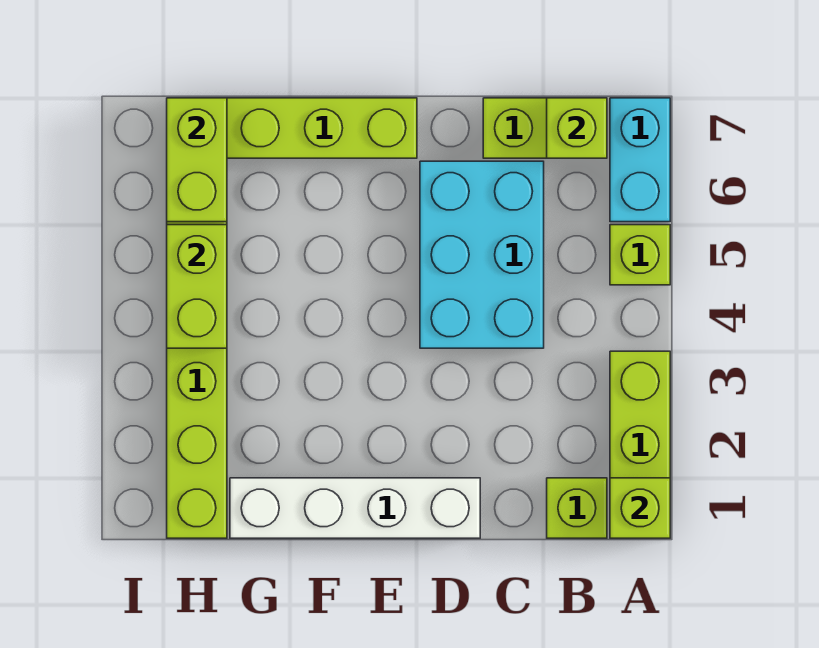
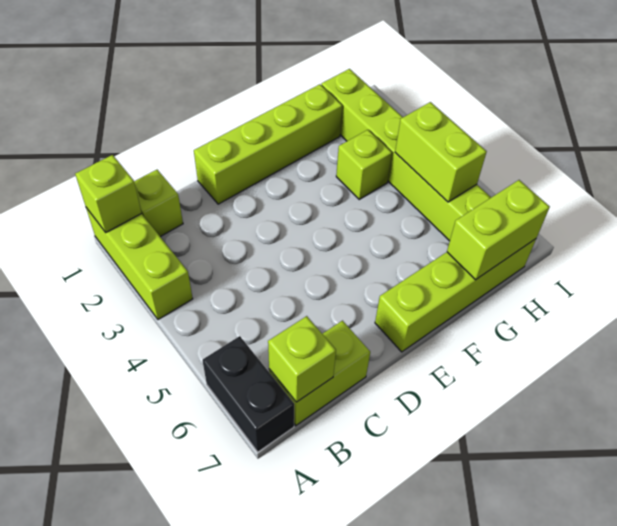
lime brick A5 level 1 -> lime brick G3 level 1
cyan brick A6:A7 level 1 -> black brick A6:A7 level 1
cyan brick C4:D6 level 1 -> none
white brick D1:G1 level 1 -> lime brick D1:G1 level 1
lime brick H6:H7 level 2 -> lime brick G7:H7 level 2

